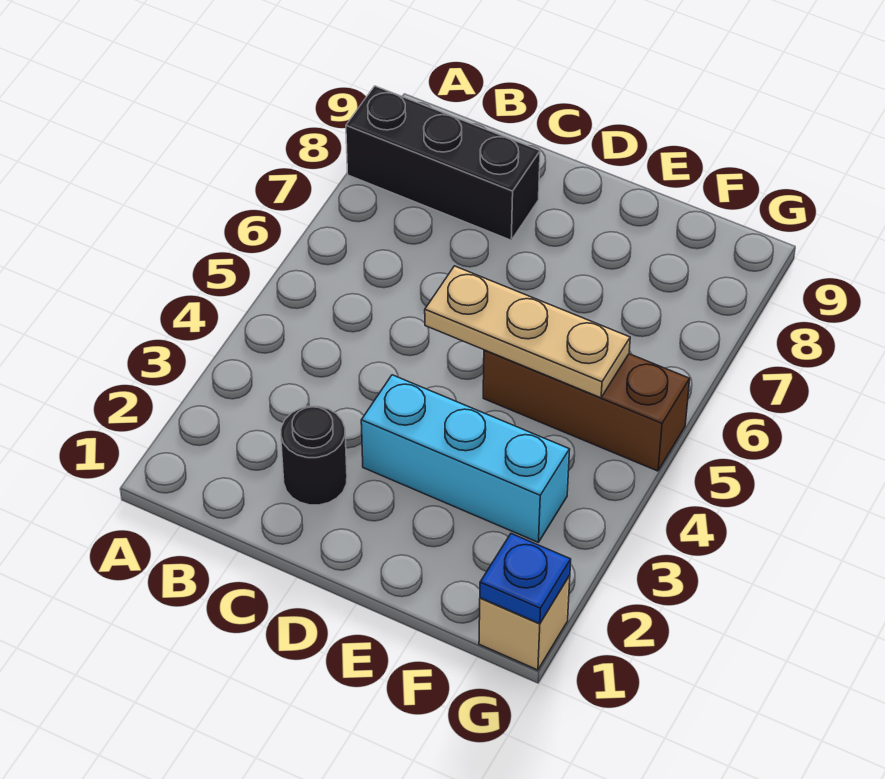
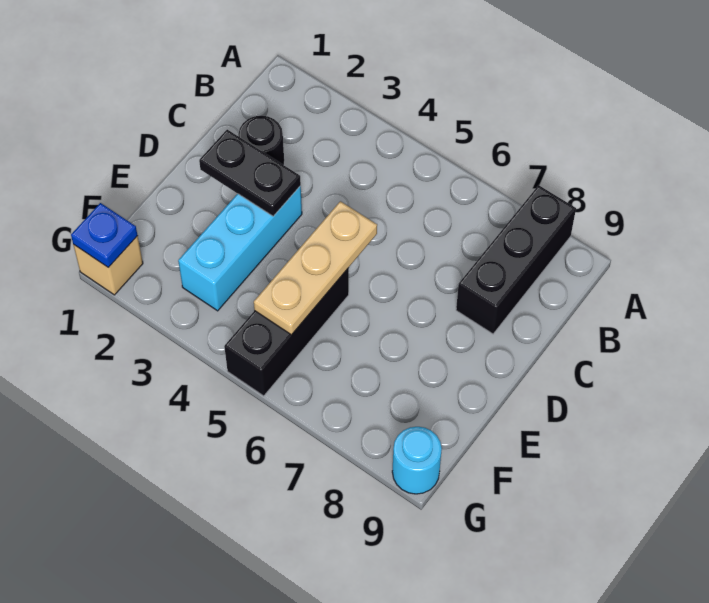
none -> black plate D2:D3 level 2
brown brick E5:G5 level 1 -> black brick E5:G5 level 1
none -> cyan round brick G9 level 1

